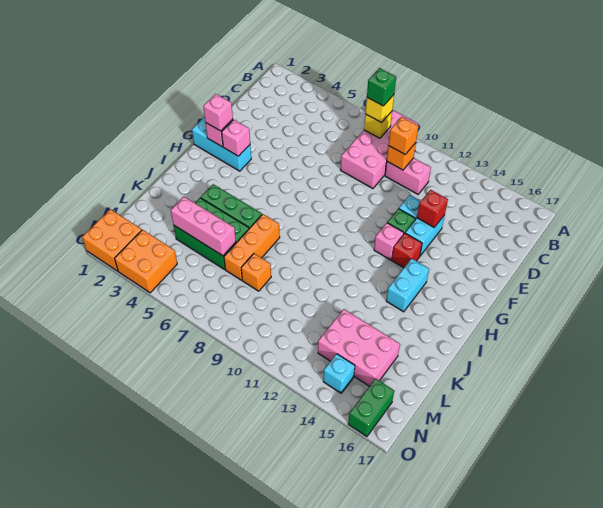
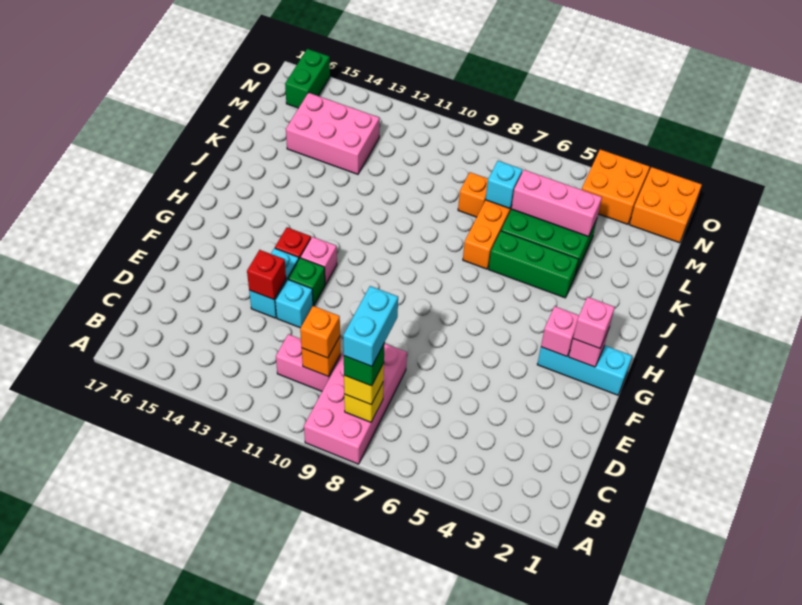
cyan brick H14:I14 level 1 -> cyan brick B8:C8 level 5
cyan brick N14 level 1 -> cyan brick L7 level 2

